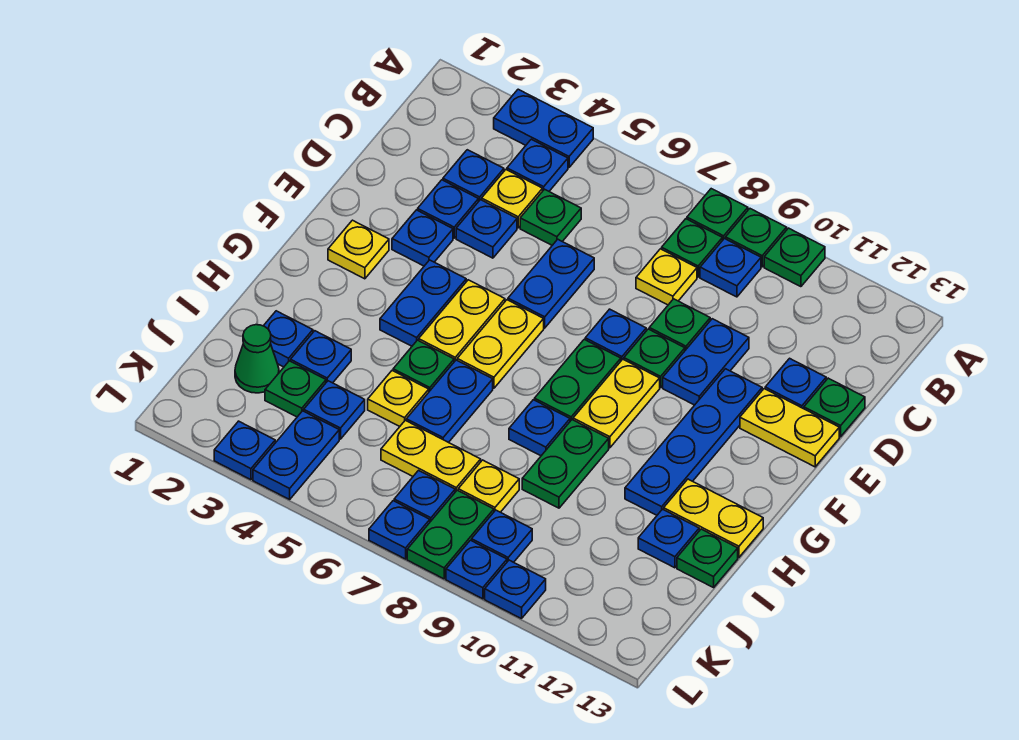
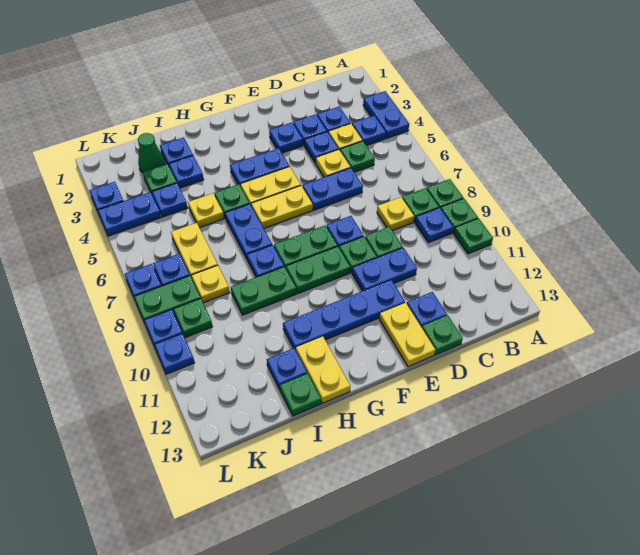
yellow plate F2 level 1 -> yellow plate D5 level 1
yellow plate F9:G9 level 1 -> green plate F9:G9 level 1
blue plate H6:I6 level 1 -> blue plate H6:H7 level 1
blue plate K9 level 1 -> green plate K9 level 1

